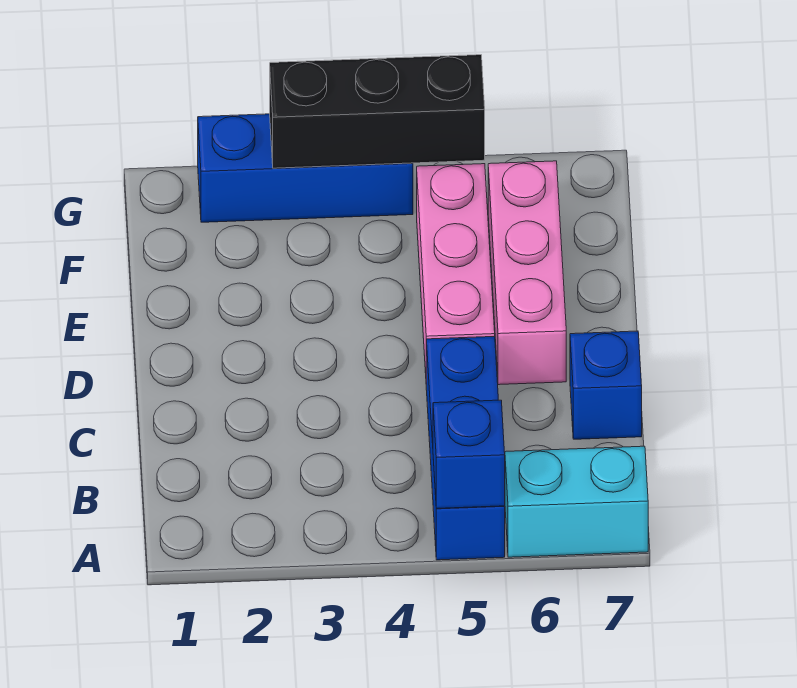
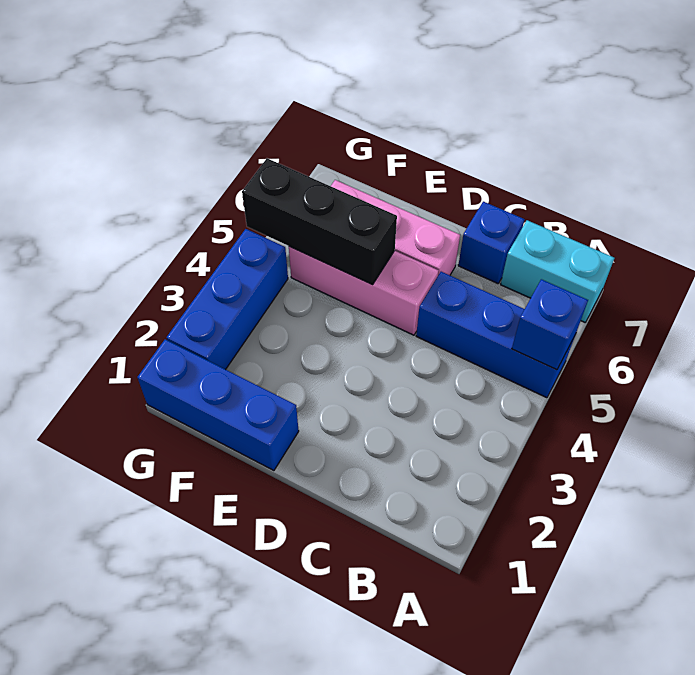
cyan brick A6:A7 level 1 -> cyan brick A7:B7 level 1
none -> blue brick E1:G1 level 1
black brick G3:G5 level 2 -> black brick E5:G5 level 2

